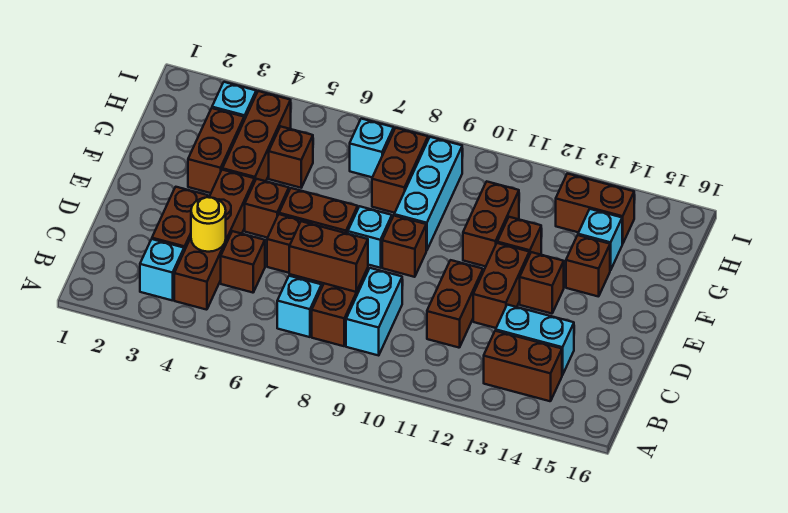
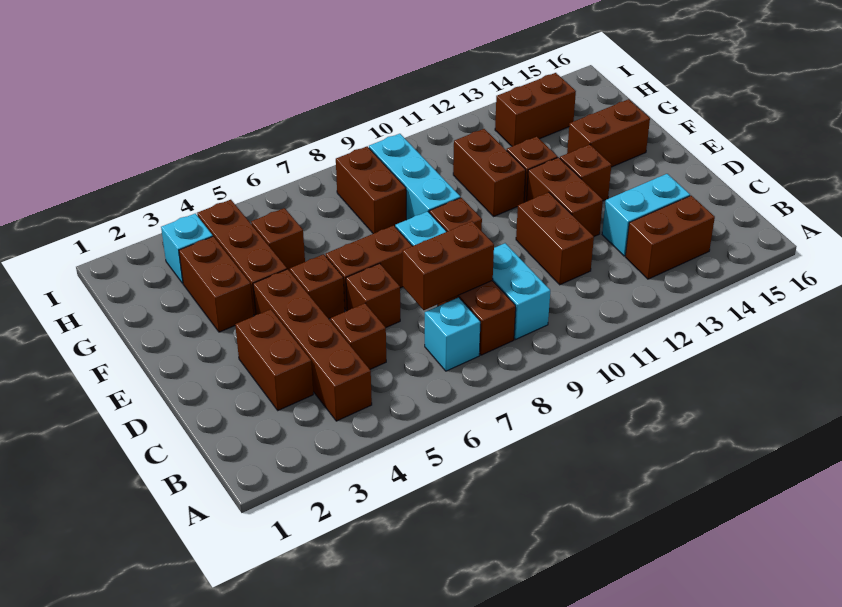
cyan brick B3 level 1 -> none
yellow round brick C4 level 2 -> none
brown brick F14 level 1 -> brown brick F14:F15 level 1
cyan brick G14 level 1 -> none
cyan brick H7 level 1 -> none

